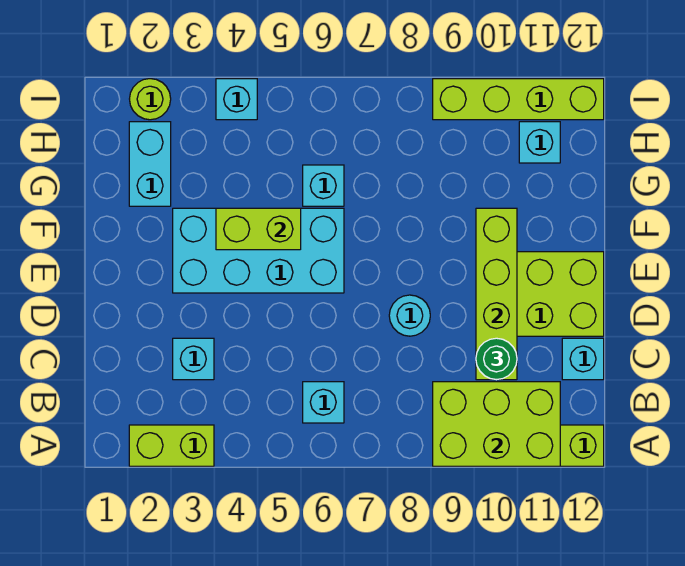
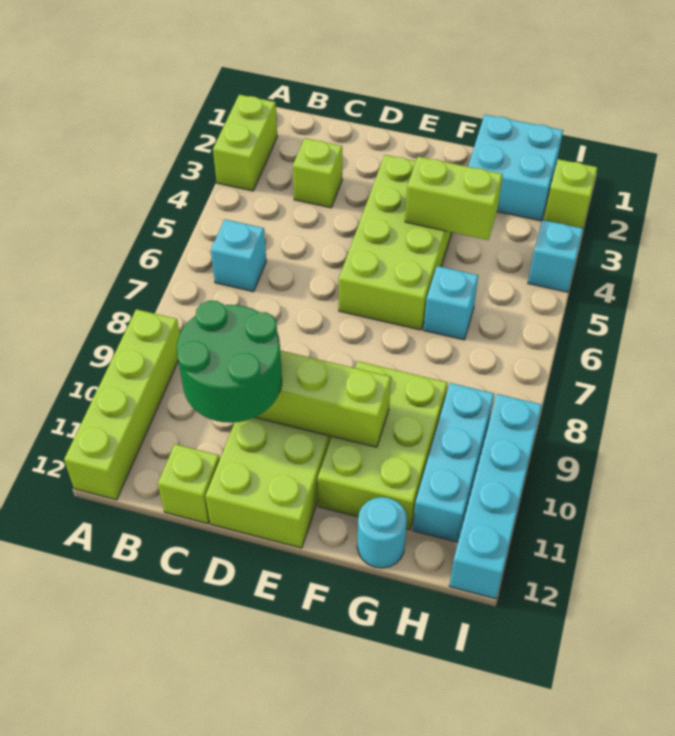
lime brick A9:B11 level 2 -> lime brick F9:G11 level 1
cyan brick C3 level 1 -> lime brick C3 level 1
green round brick C10 level 3 -> green round brick C10:D11 level 3
cyan brick C12 level 1 -> lime brick C12 level 1
cyan round brick D8 level 1 -> cyan round brick G12 level 1
cyan brick E3:F6 level 1 -> lime brick E3:F6 level 1
lime brick F4:F5 level 2 -> lime brick F4:G4 level 2
cyan brick G2:H2 level 1 -> cyan brick G1:H2 level 1
cyan brick H11 level 1 -> cyan brick H9:H11 level 1
lime round brick I2 level 1 -> lime brick I2 level 1
lime brick I9:I12 level 1 -> cyan brick I9:I12 level 1

